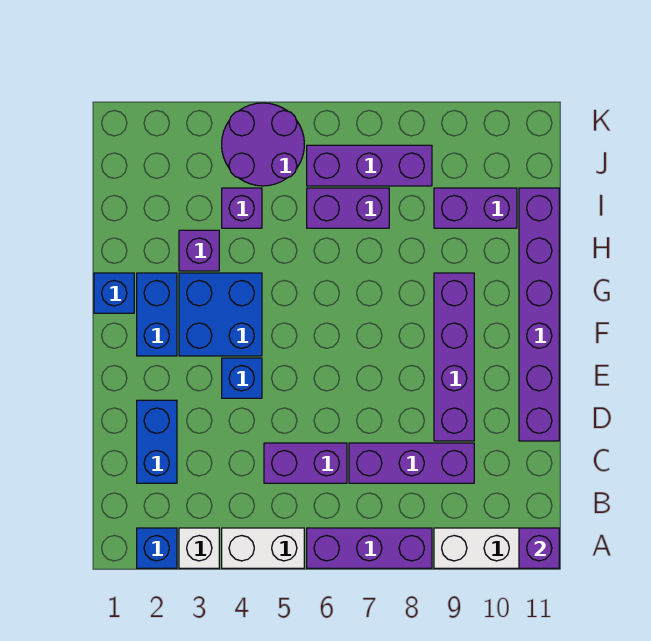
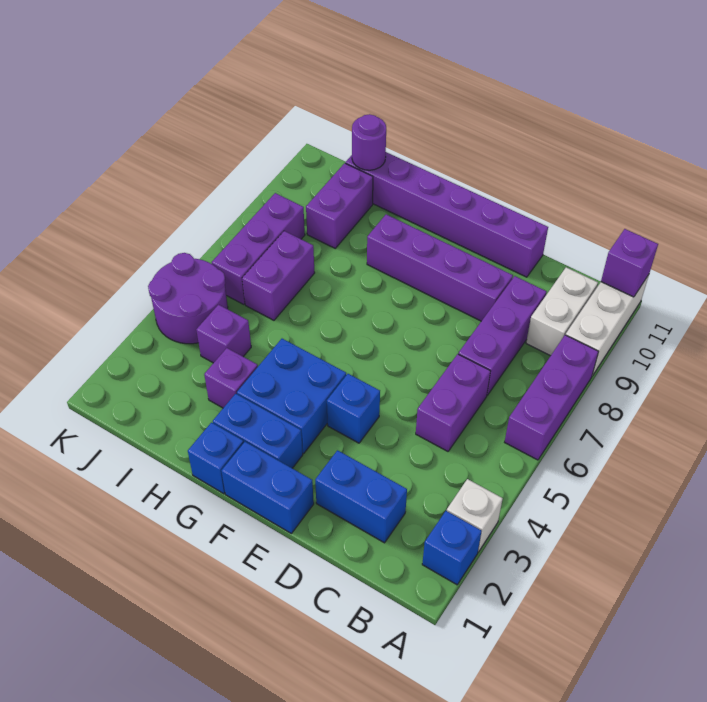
white brick A4:A5 level 1 -> white brick B9:B10 level 1
none -> blue brick E1:F1 level 1
none -> purple round brick I11 level 2

